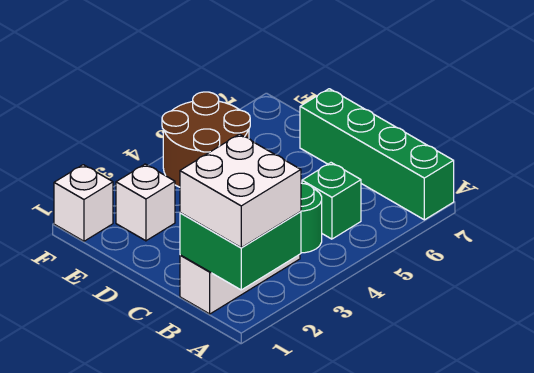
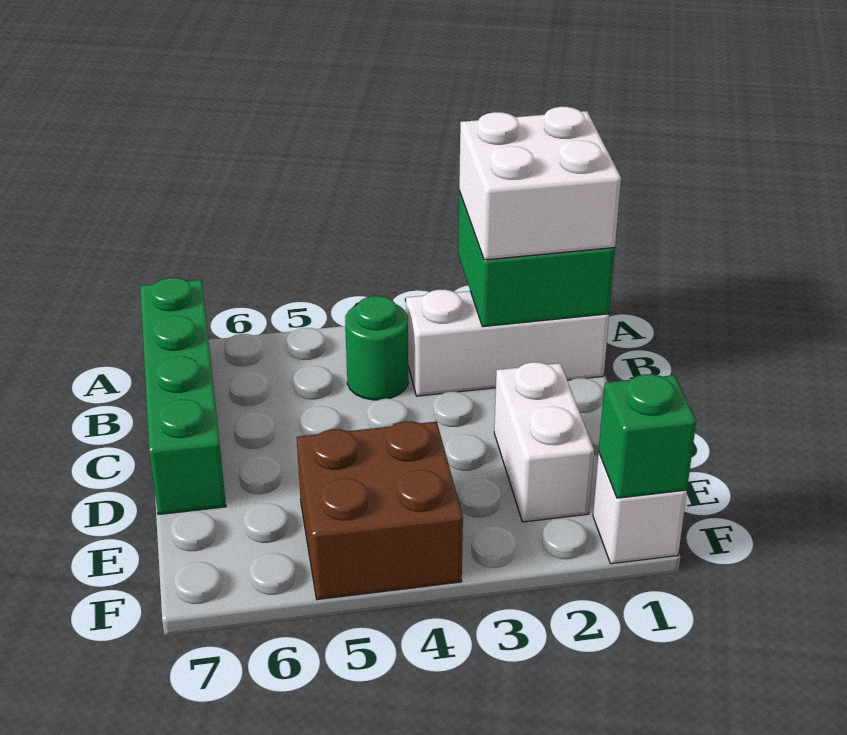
green brick B5 level 1 -> green brick F1 level 2
white brick E2 level 1 -> white brick D2:E2 level 1
brown round brick E4:F5 level 1 -> brown brick E4:F5 level 1

